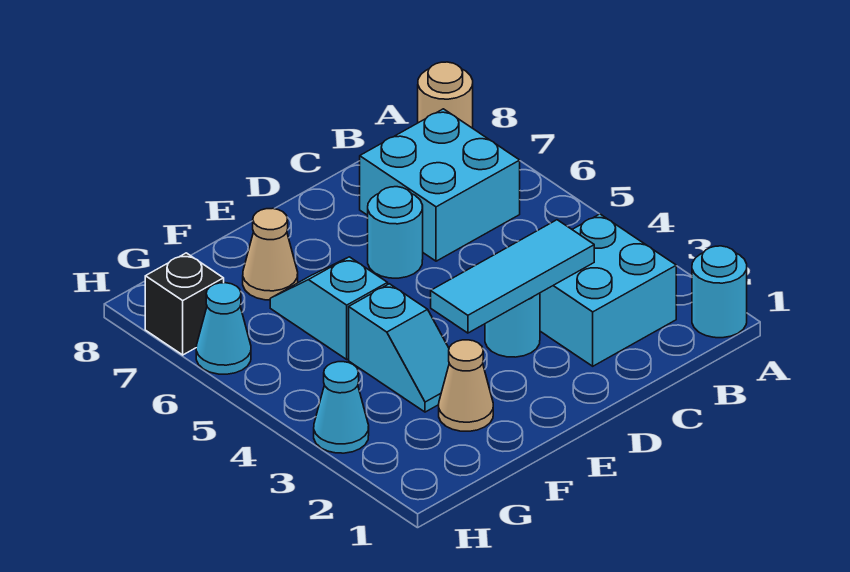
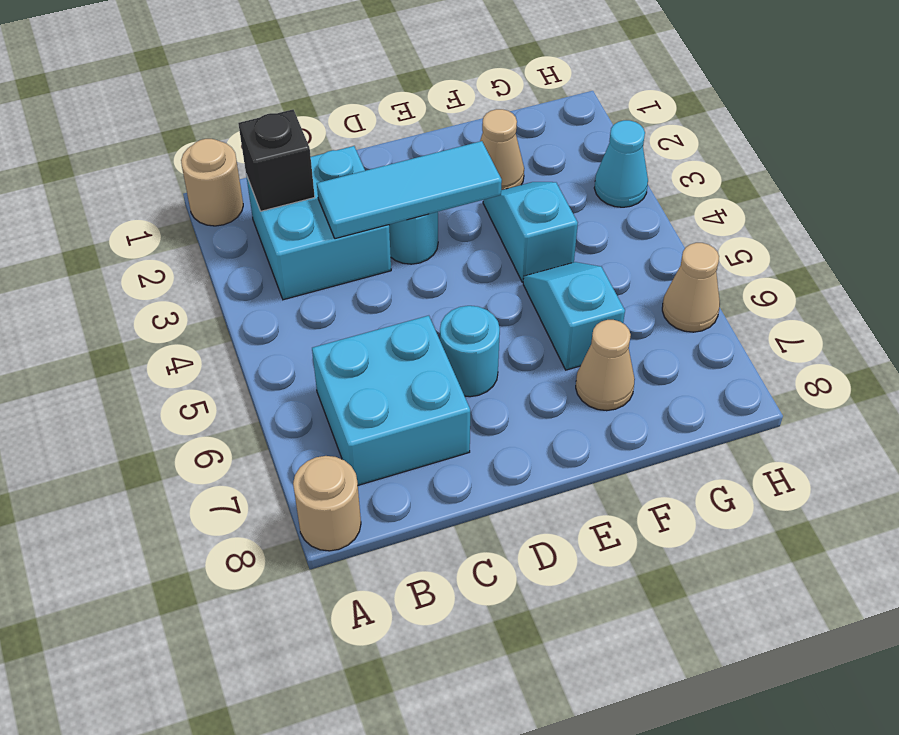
cyan round brick A1 level 1 -> tan round brick A1 level 1
cyan slope F5:F6 level 1 top 5 -> cyan slope F5:F6 level 1 top 6
cyan cone H6 level 1 -> tan cone H6 level 1
black brick H7 level 1 -> black brick B2 level 2

